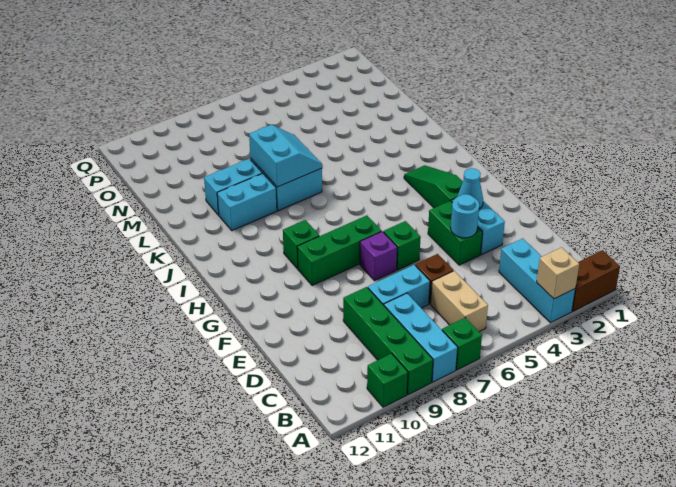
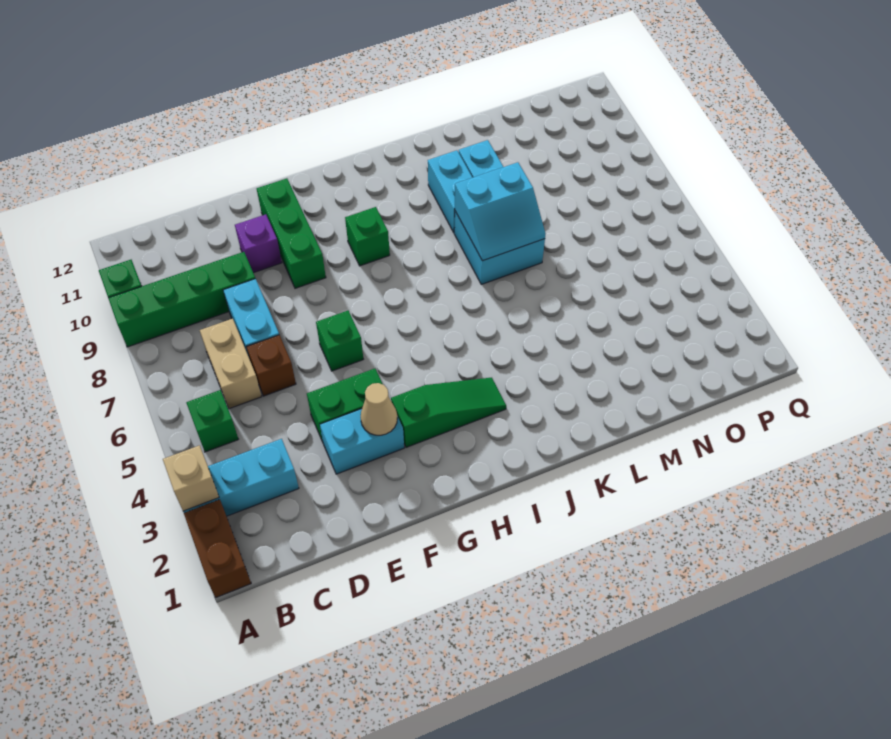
green brick A7 level 1 -> green brick B5 level 1
cyan brick A8:C8 level 1 -> none
tan brick B6:C6 level 1 -> tan brick C6:C7 level 1
cyan round brick E4 level 2 -> none
cyan cone F3 level 2 -> tan cone F3 level 2
purple brick F7 level 1 -> purple brick E10 level 1
green brick G7:G9 level 1 -> green brick F9:F11 level 1

